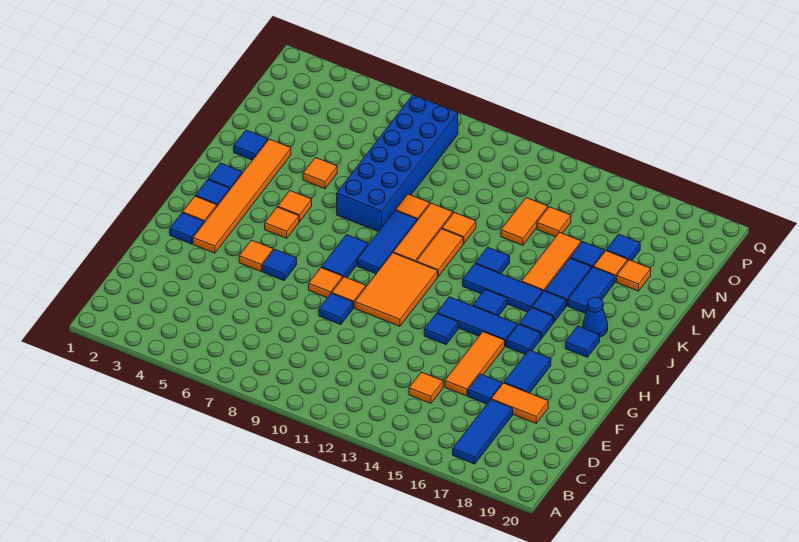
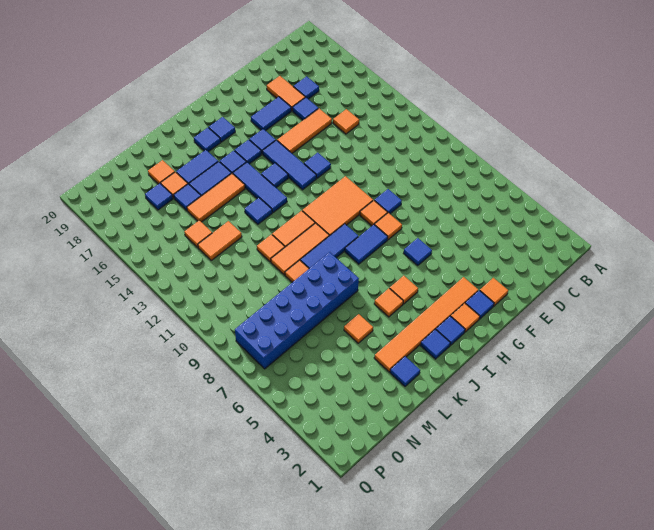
blue tile B17:D17 level 1 -> blue tile D17 level 1
orange tile G5 level 1 -> orange tile F2 level 1
blue cone J18 level 1 -> blue tile J18 level 1

